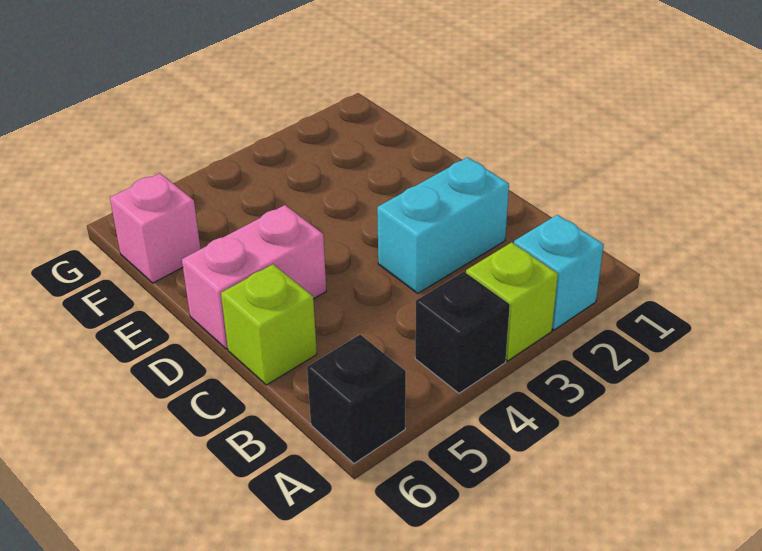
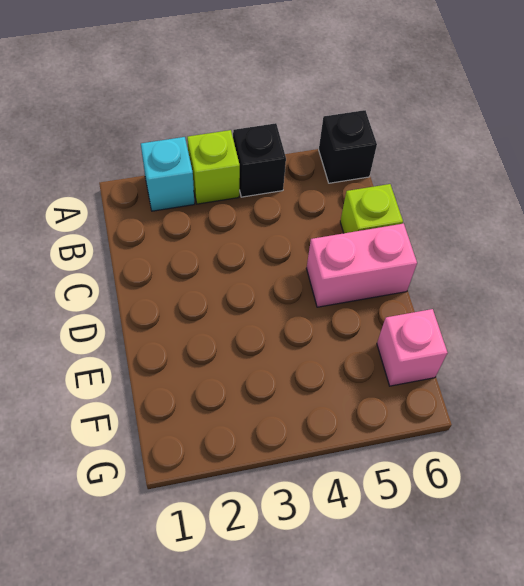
cyan brick C2:C3 level 1 -> none

